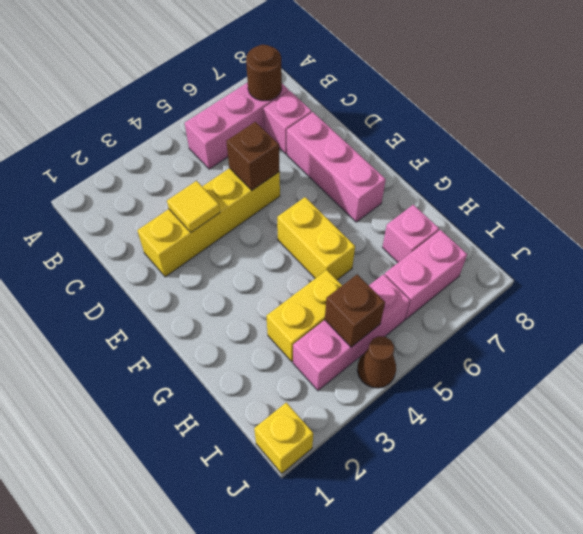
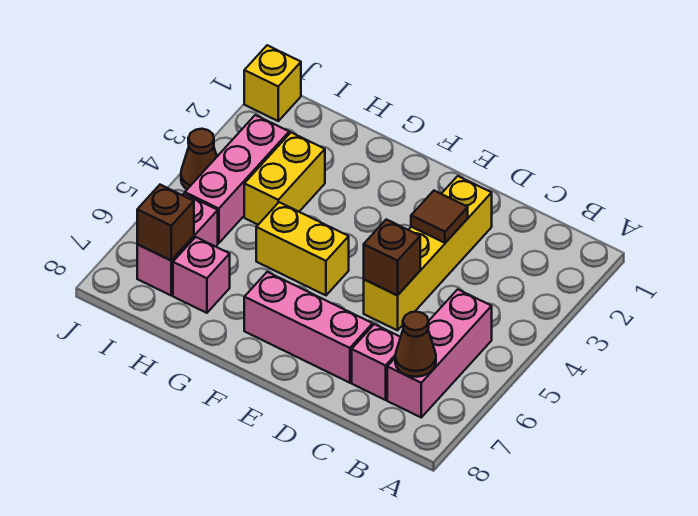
brown round brick B7 level 2 -> brown cone B7 level 2
yellow tile D3 level 2 -> brown tile D3 level 2
brown brick I4 level 2 -> brown brick I7 level 2

